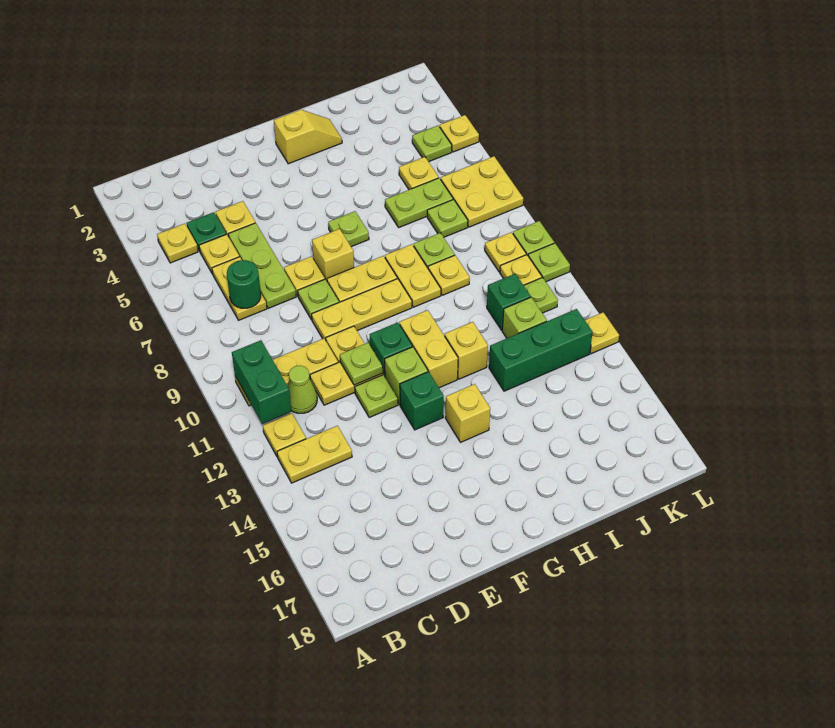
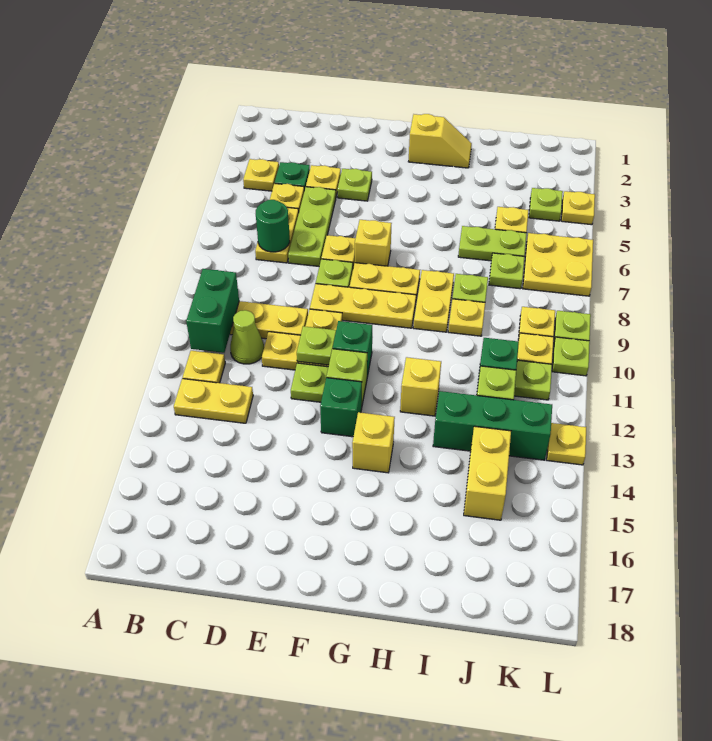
lime plate G6 level 1 -> lime plate E4 level 1
yellow brick G11:G12 level 1 -> yellow brick J14:J15 level 1

